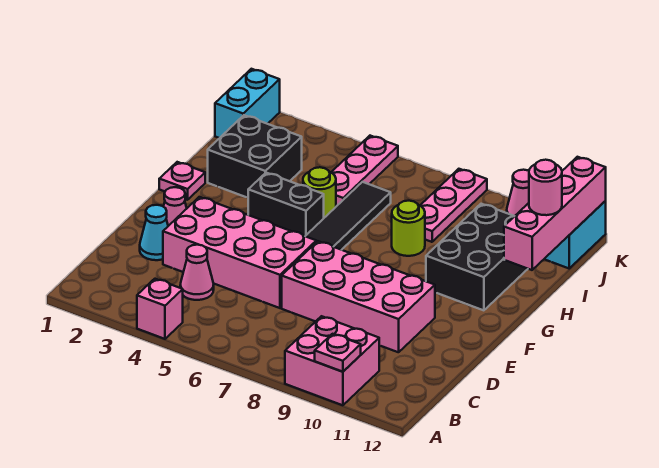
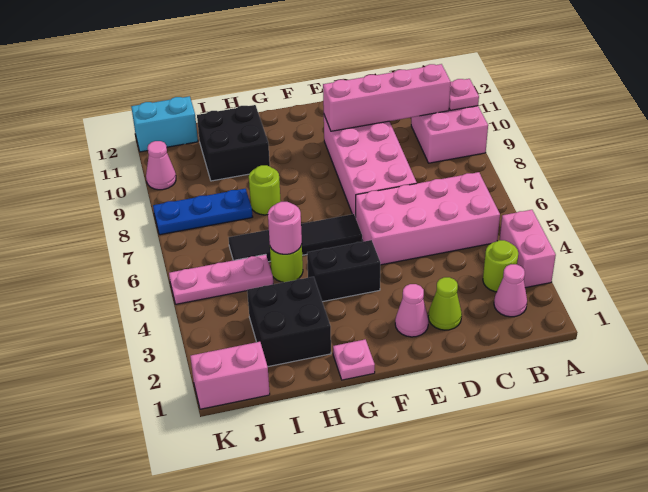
pink brick A4 level 1 -> pink brick A3:A4 level 1
none -> lime round brick B3 level 1
pink cone C4 level 1 -> pink cone B2 level 1
cyan cone D2 level 1 -> lime cone D2 level 1
pink brick D3:E6 level 1 -> pink brick B5:E6 level 1
black brick G4:G5 level 1 -> black brick F4:G4 level 1
black brick G10:I11 level 1 -> black brick H10:I11 level 1
pink brick H12:K12 level 2 -> pink brick B10:E10 level 2
pink plate I8:K8 level 1 -> blue plate I8:K8 level 1
pink round brick I12 level 3 -> pink round brick H5 level 2
cyan brick J1:K1 level 1 -> pink brick J1:K1 level 1

